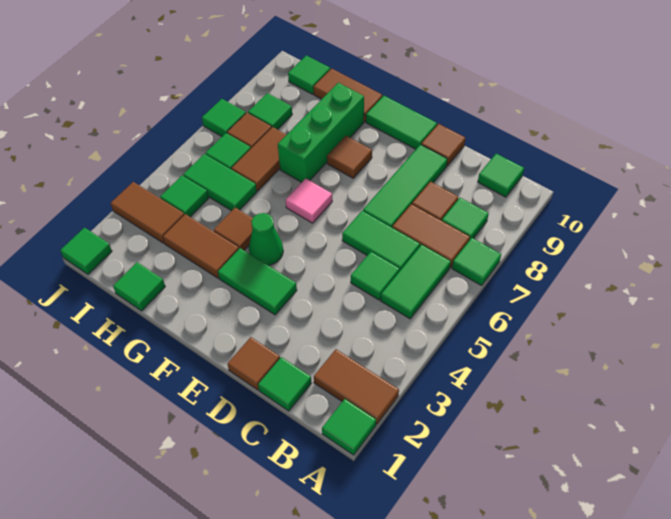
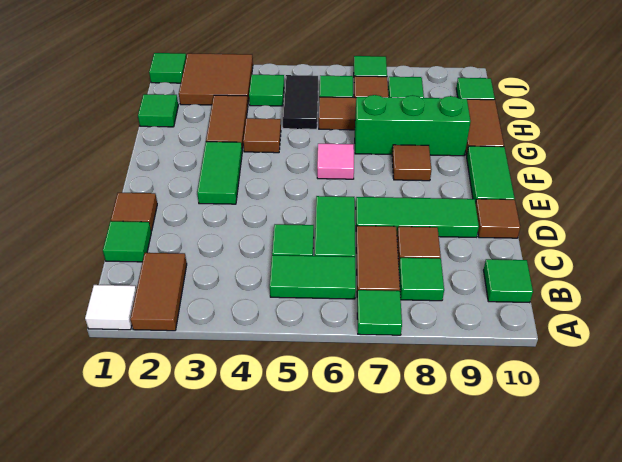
green tile A1 level 1 -> white tile A1 level 1
green cone F4 level 1 -> none
green tile H5:I5 level 1 -> black tile H5:I5 level 1
brown tile I3:J3 level 1 -> brown tile I2:J3 level 1

